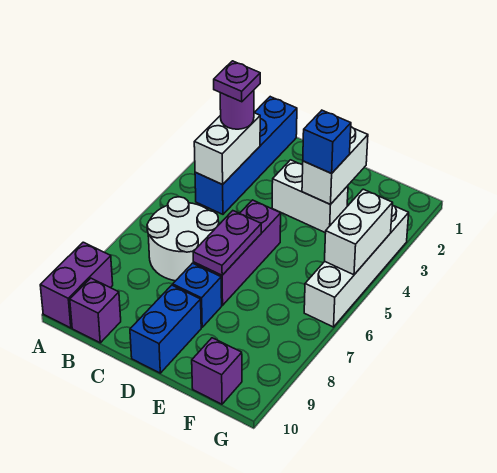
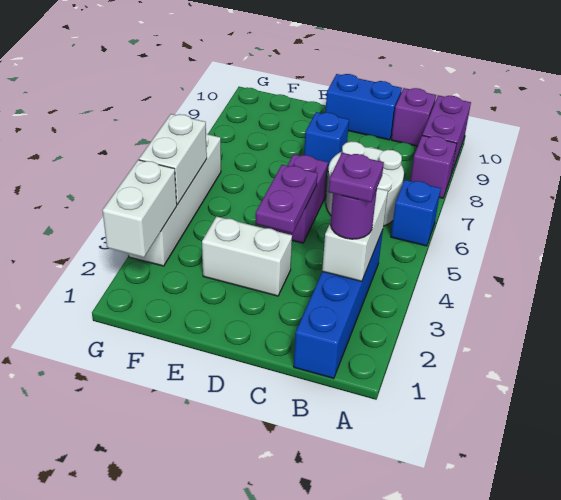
purple brick D5:D7 level 1 -> purple brick D5:D6 level 1
purple plate D6:D7 level 2 -> purple plate D4:D5 level 2
blue brick D9:D10 level 1 -> blue brick C10:D10 level 1
white brick E2:E3 level 2 -> white brick G2:G3 level 2
blue brick E3 level 3 -> blue brick A6 level 1
purple brick F10 level 1 -> purple brick A8 level 1

